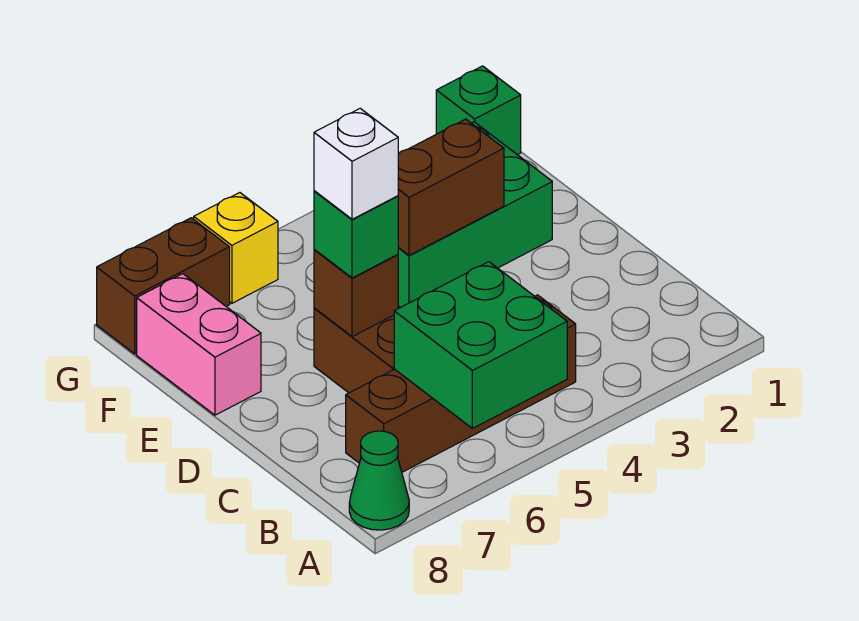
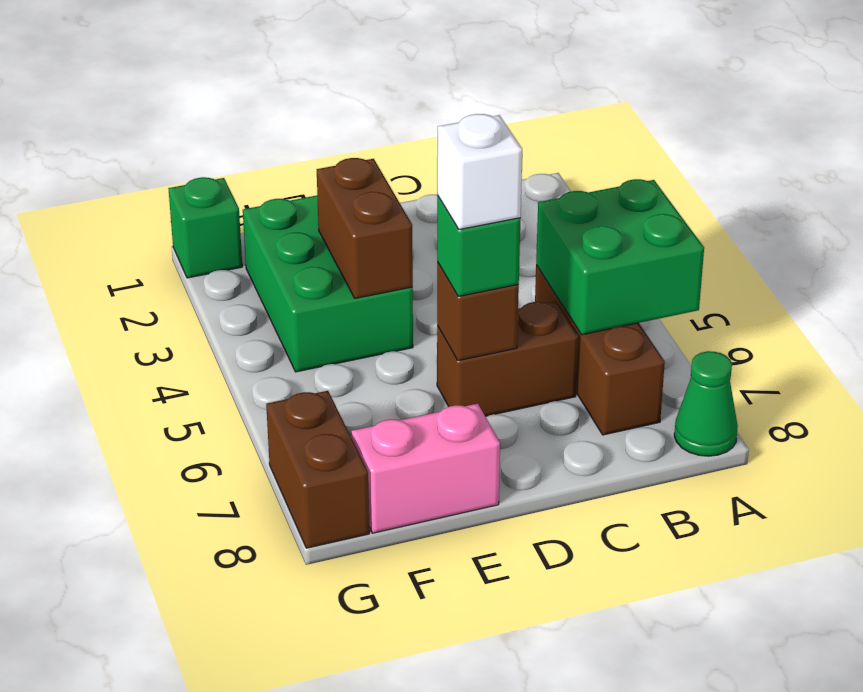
brown brick B4:B7 level 1 -> brown brick B5:B7 level 1
yellow brick G6 level 1 -> none

